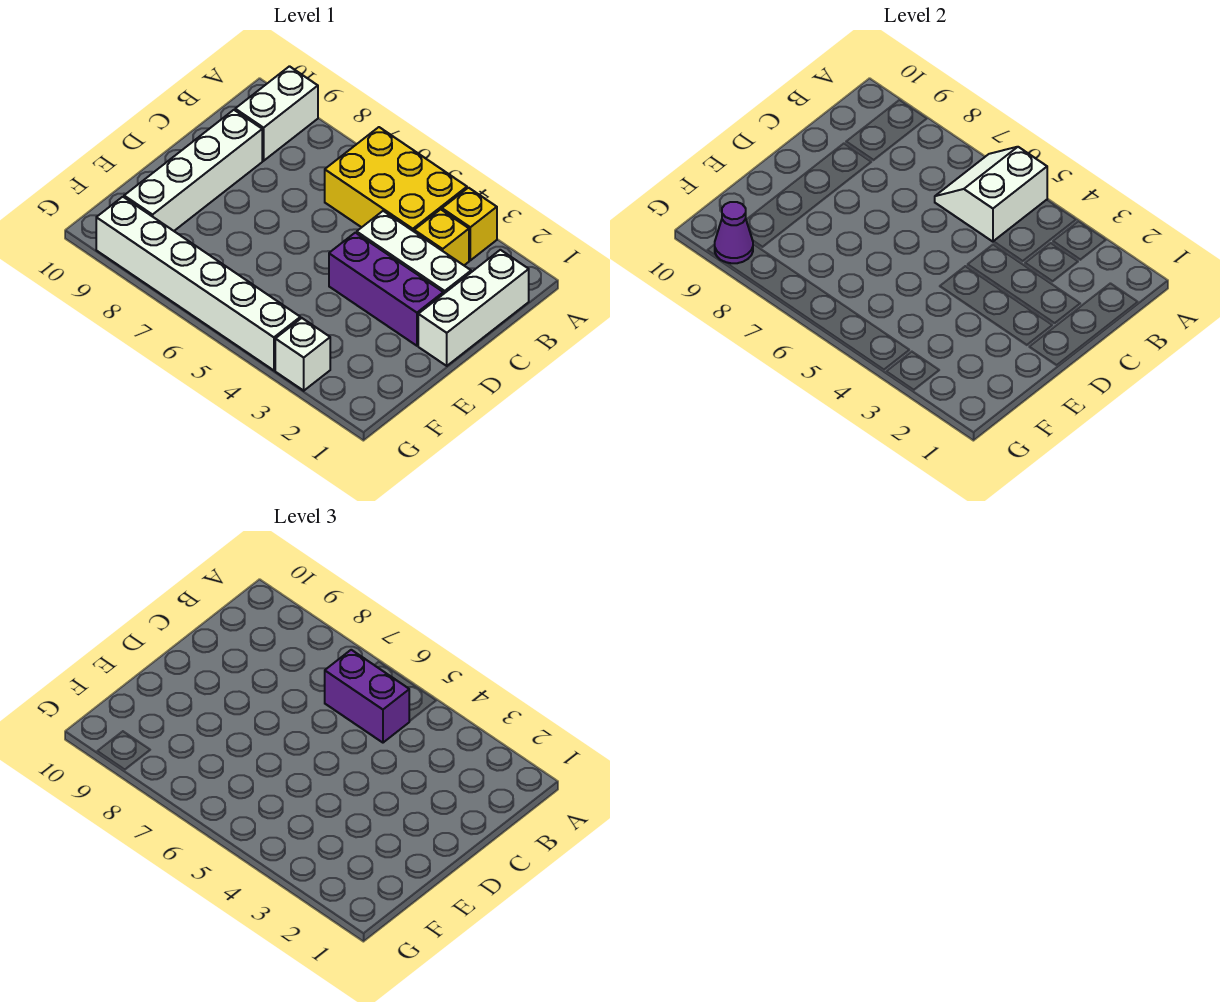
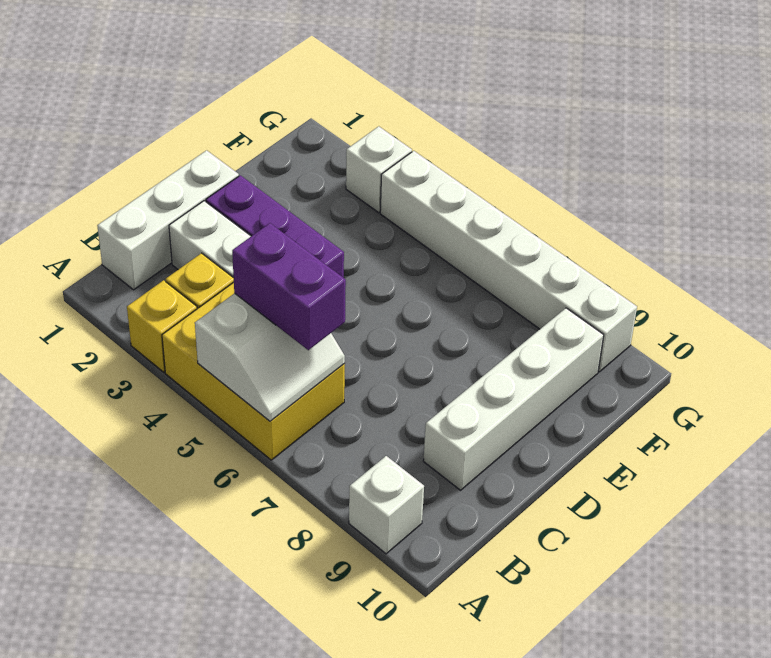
white brick A9:B9 level 1 -> white brick A9 level 1
purple cone G9 level 2 -> none

